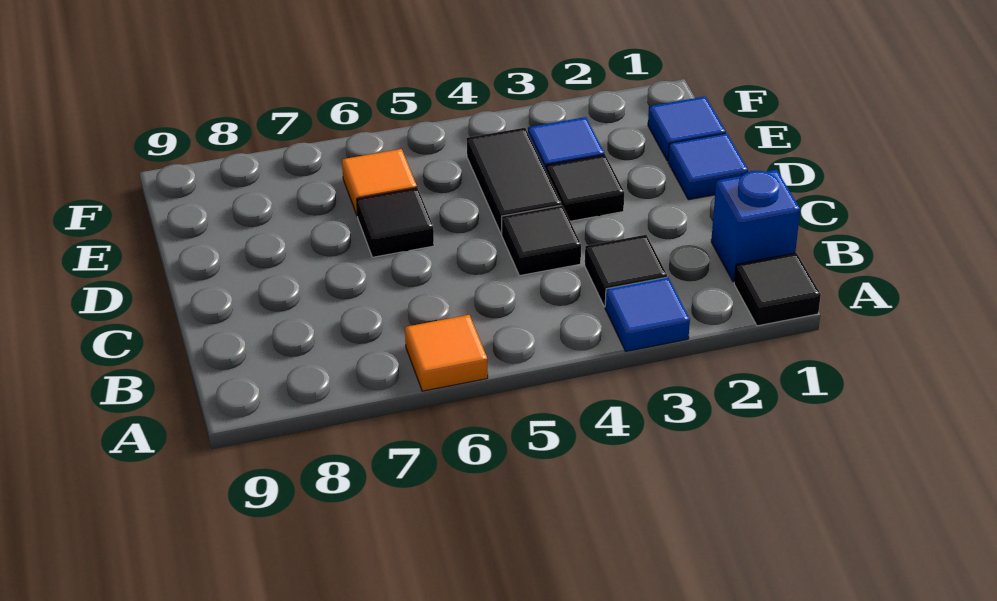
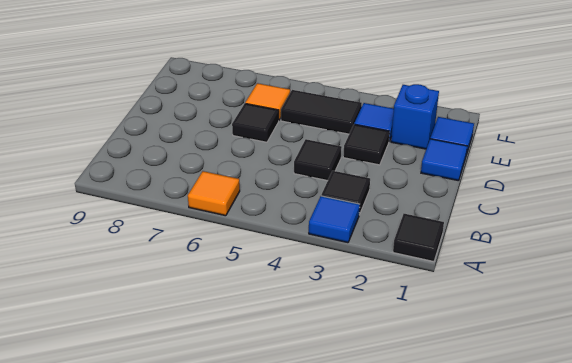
blue brick B1 level 1 -> blue brick E2 level 1
black tile D4:E4 level 1 -> black tile E4:E5 level 1

